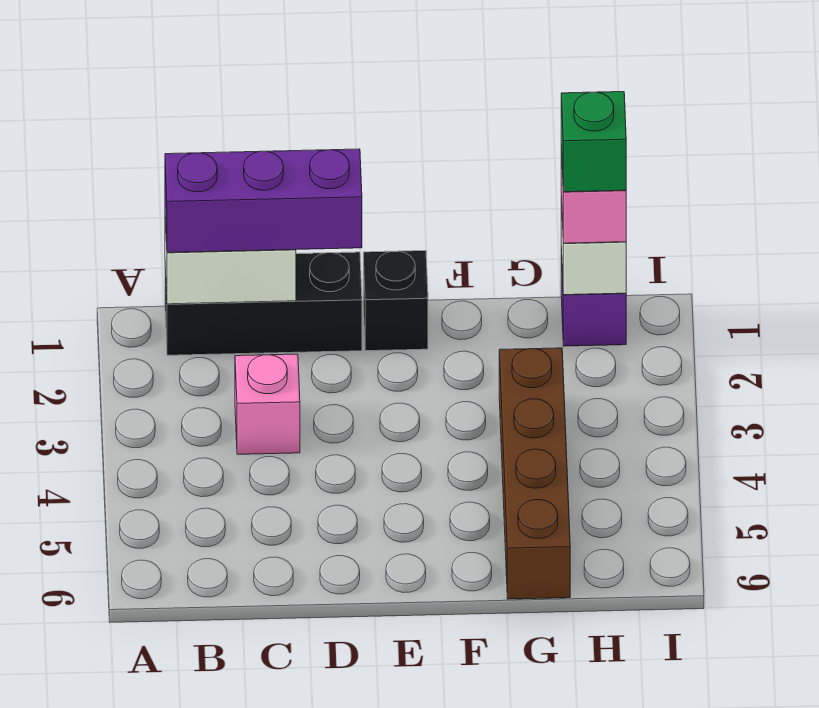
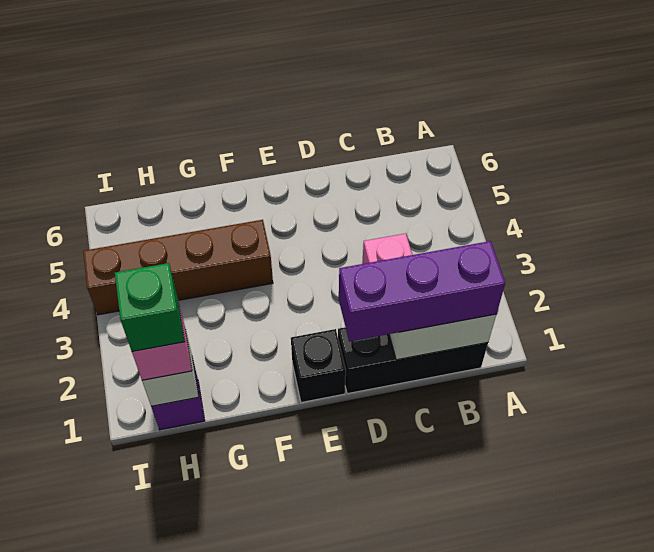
brown brick G3:G6 level 1 -> brown brick F4:I4 level 1

